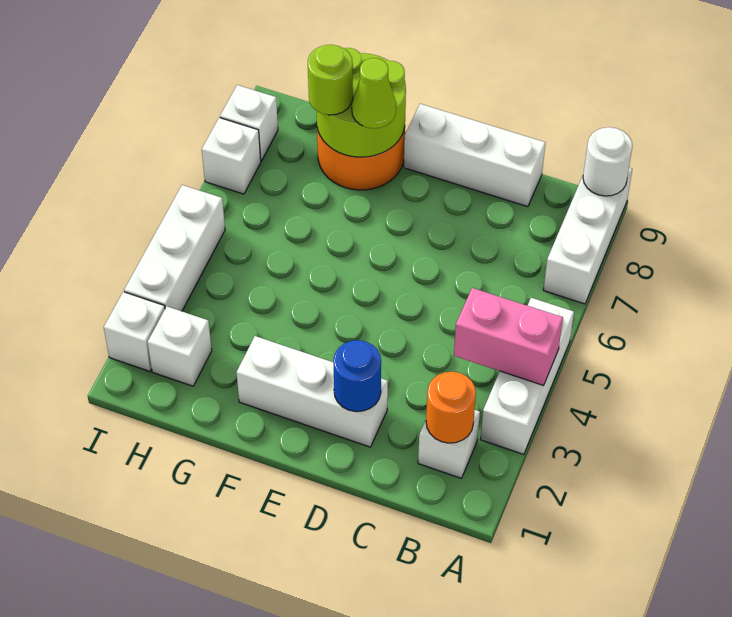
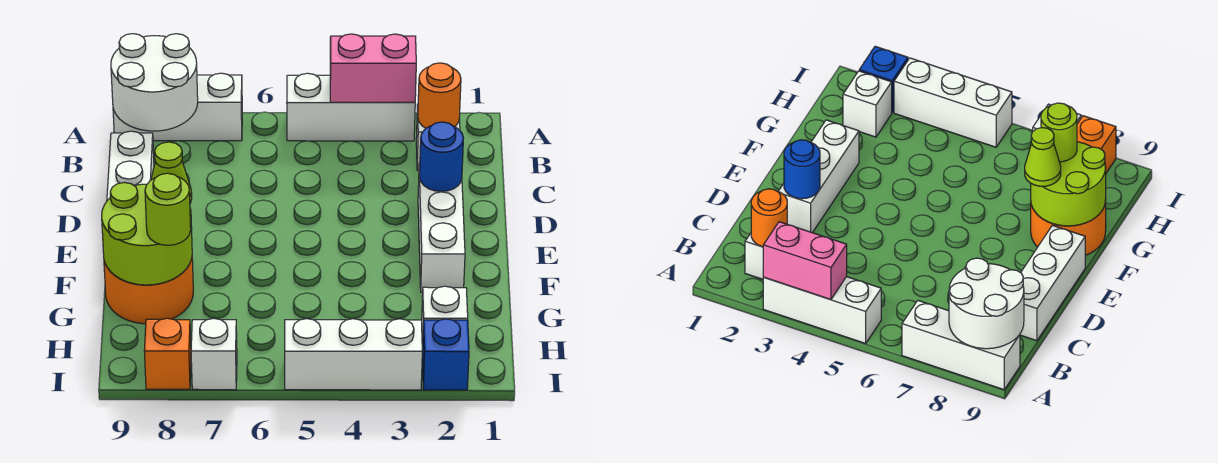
pink brick A4:B4 level 2 -> pink brick A3:A4 level 2
white round brick A9 level 2 -> white round brick A8:B9 level 2
white brick I2 level 1 -> blue brick I2 level 1
white brick I8 level 1 -> orange brick I8 level 1

